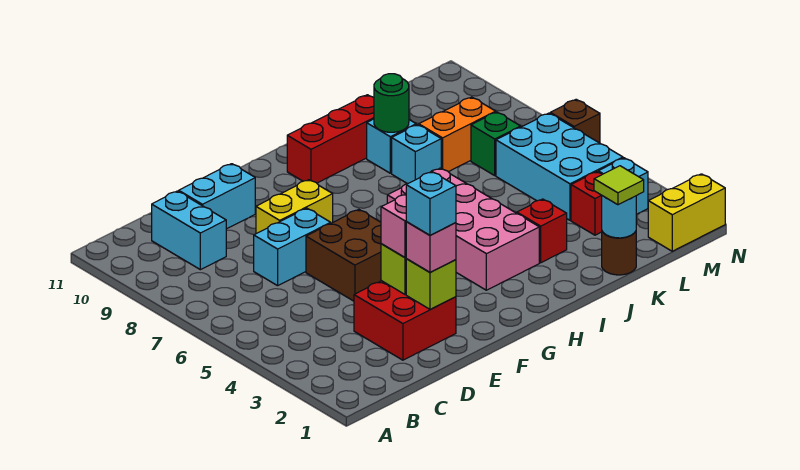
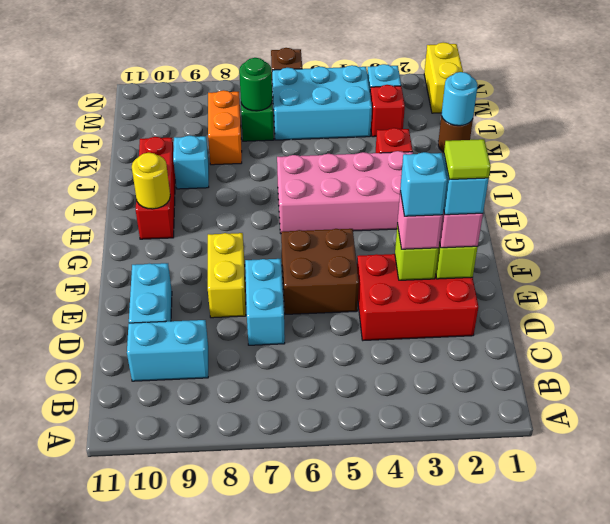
red brick D2:E3 level 1 -> red brick D2:E4 level 1
none -> yellow round brick H10 level 2
cyan brick J8 level 1 -> cyan brick E3 level 4
green round brick J9 level 2 -> green round brick L7 level 2
lime tile K1 level 3 -> lime tile E2 level 5

